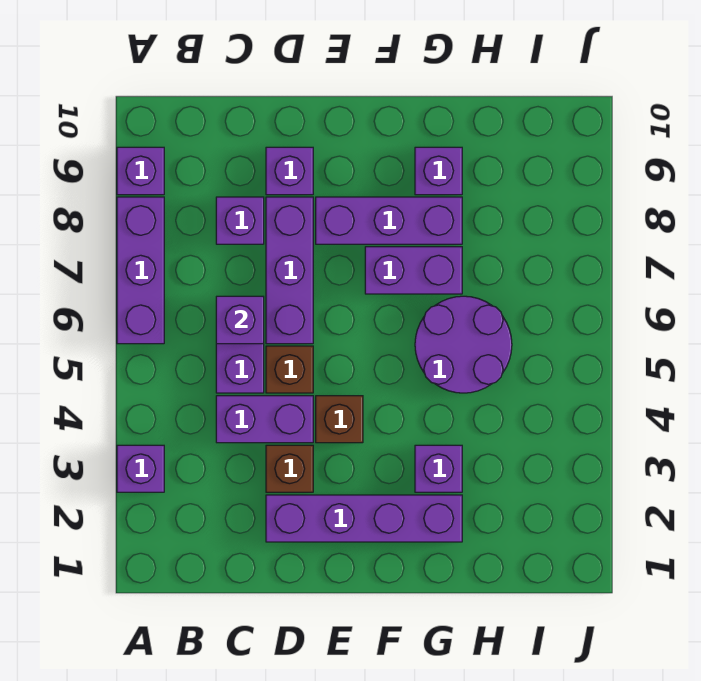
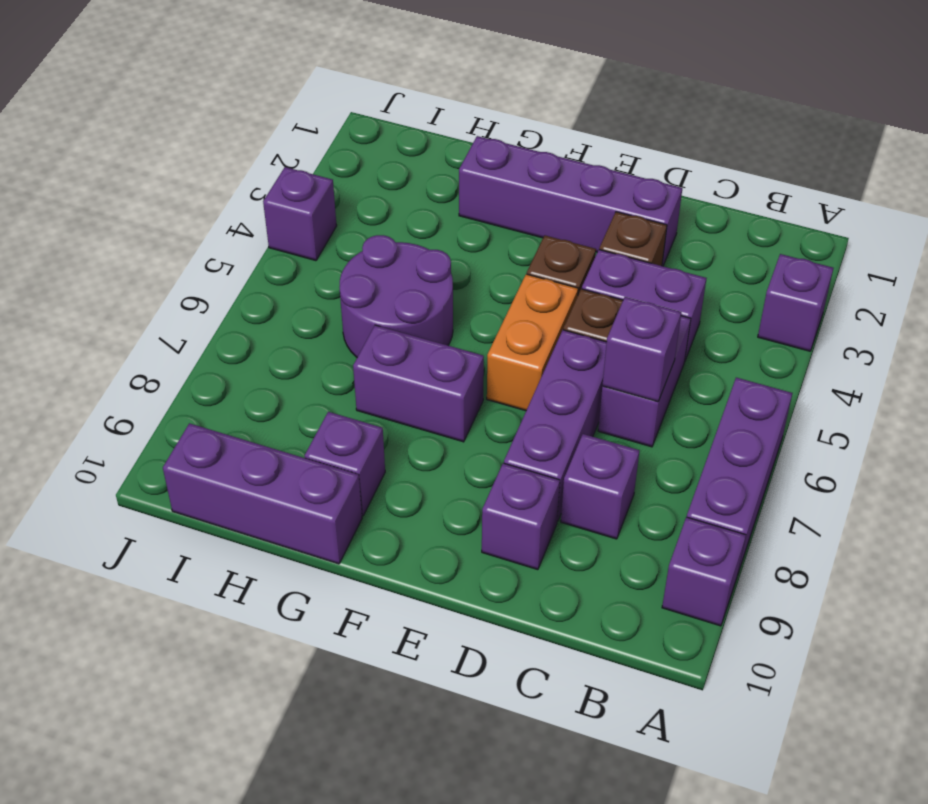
none -> orange brick E5:E6 level 1
purple brick E8:G8 level 1 -> purple brick G10:I10 level 1
purple brick G3 level 1 -> purple brick J4 level 1

